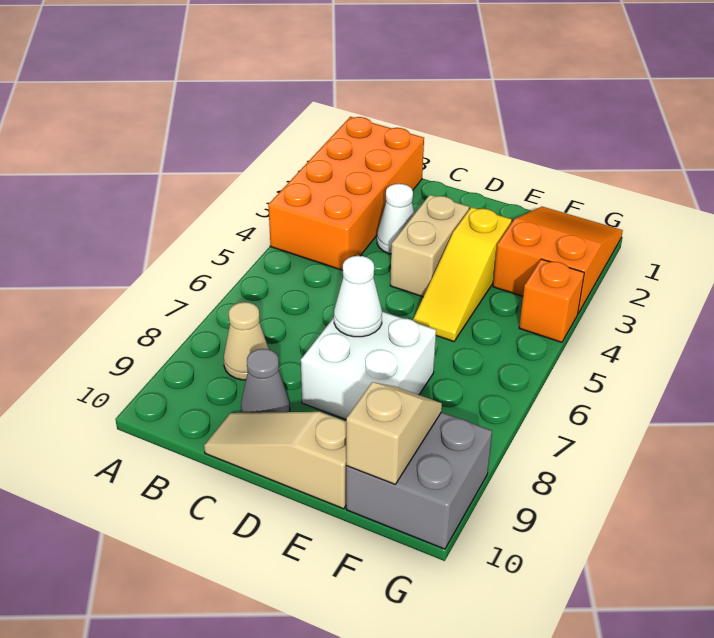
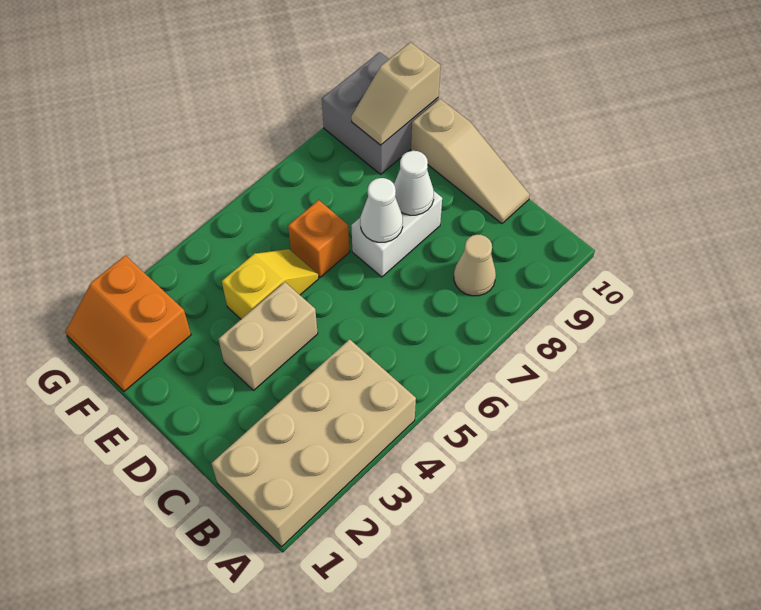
orange brick A1:B4 level 1 -> tan brick A1:B4 level 1
white cone C3 level 1 -> white cone D8 level 2
grey cone C9 level 1 -> none
white brick D7:E8 level 1 -> white brick D7:D8 level 1
yellow slope E3:E5 level 1 top 3 -> yellow slope E4:E5 level 1 top 4
orange slope F1:G3 level 1 top 3 -> orange slope F1:G2 level 1 top 2
orange brick G4 level 1 -> orange brick E6 level 1

